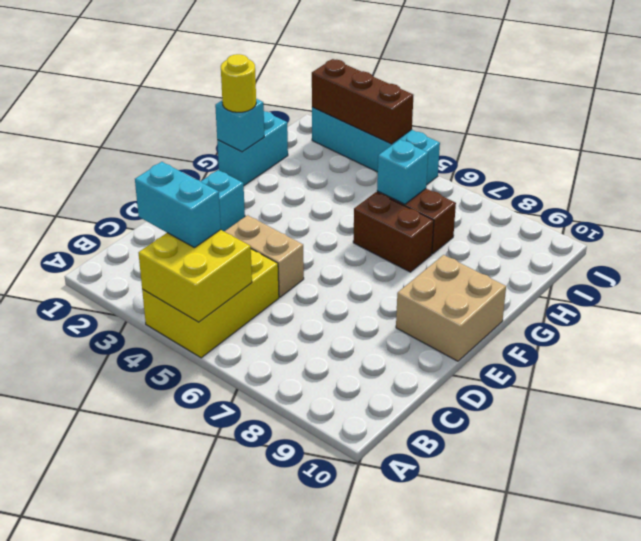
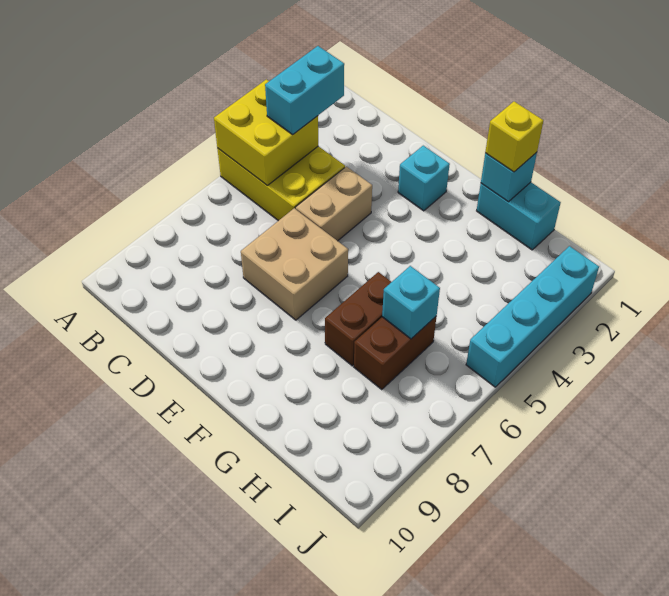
tan brick E9:F10 level 1 -> tan brick D6:E7 level 1
yellow round brick G1 level 3 -> yellow brick G1 level 3
brown brick J2:J4 level 2 -> none

